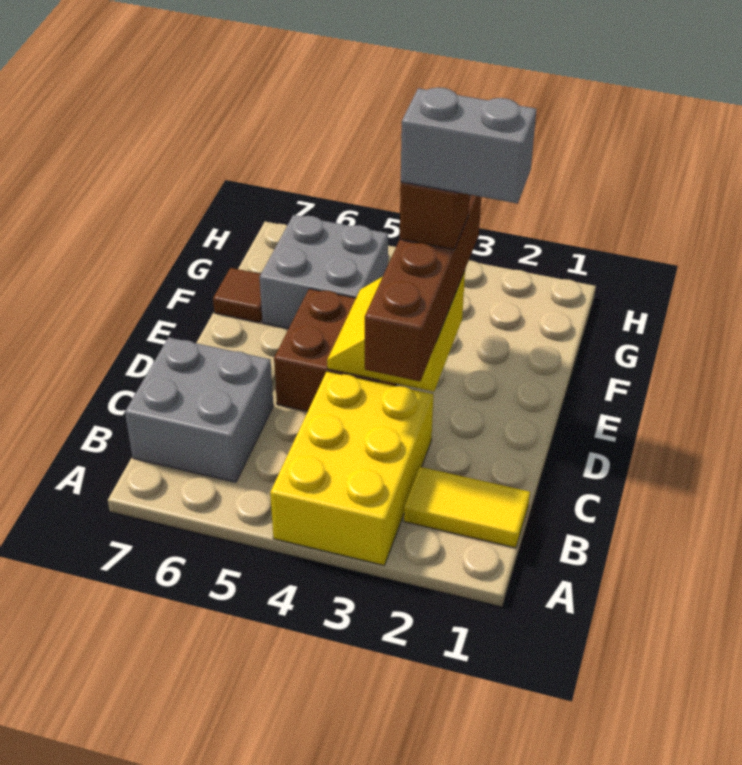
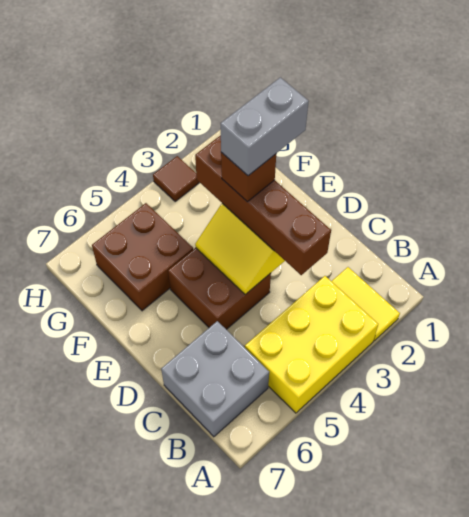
yellow brick A3:C4 level 1 -> yellow brick A3:B5 level 1
yellow tile B1:B2 level 1 -> yellow tile A2:B2 level 1
grey brick F5:G6 level 1 -> brown brick F5:G6 level 1
brown tile F7 level 1 -> brown tile H3 level 1

